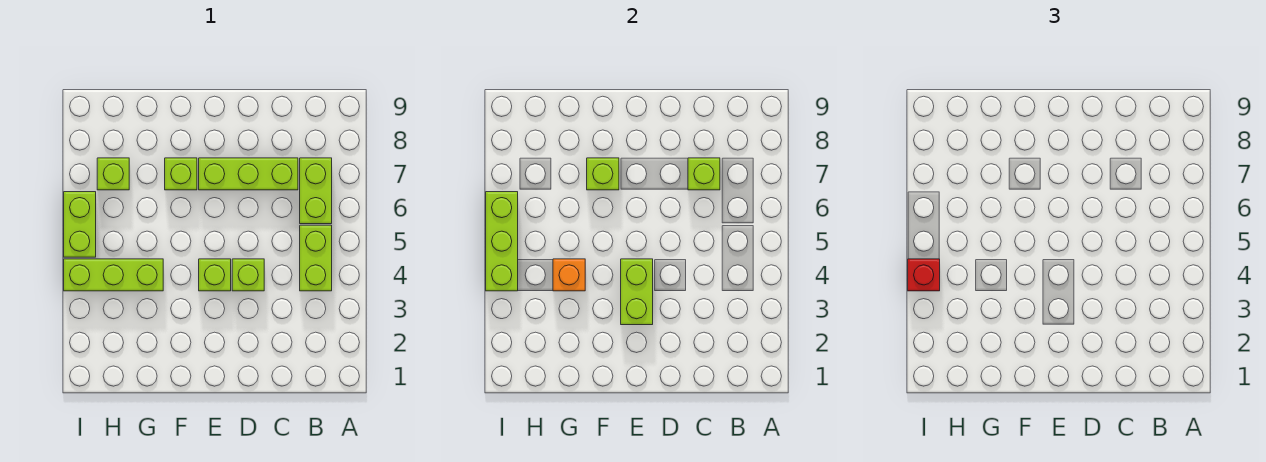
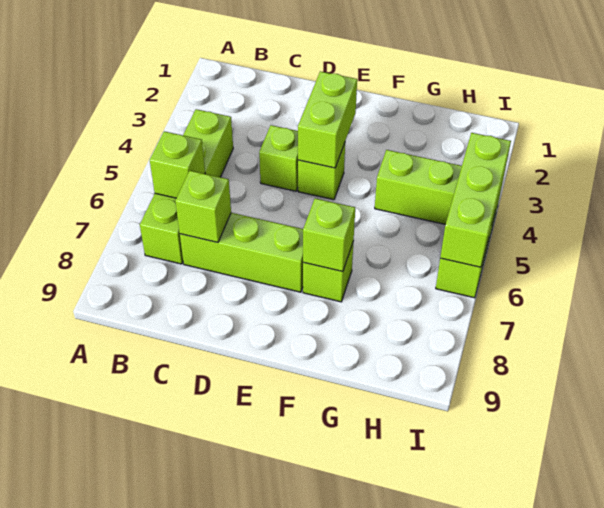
orange brick G4 level 2 -> none
lime brick H7 level 1 -> lime brick B6 level 2
red brick I4 level 3 -> none

